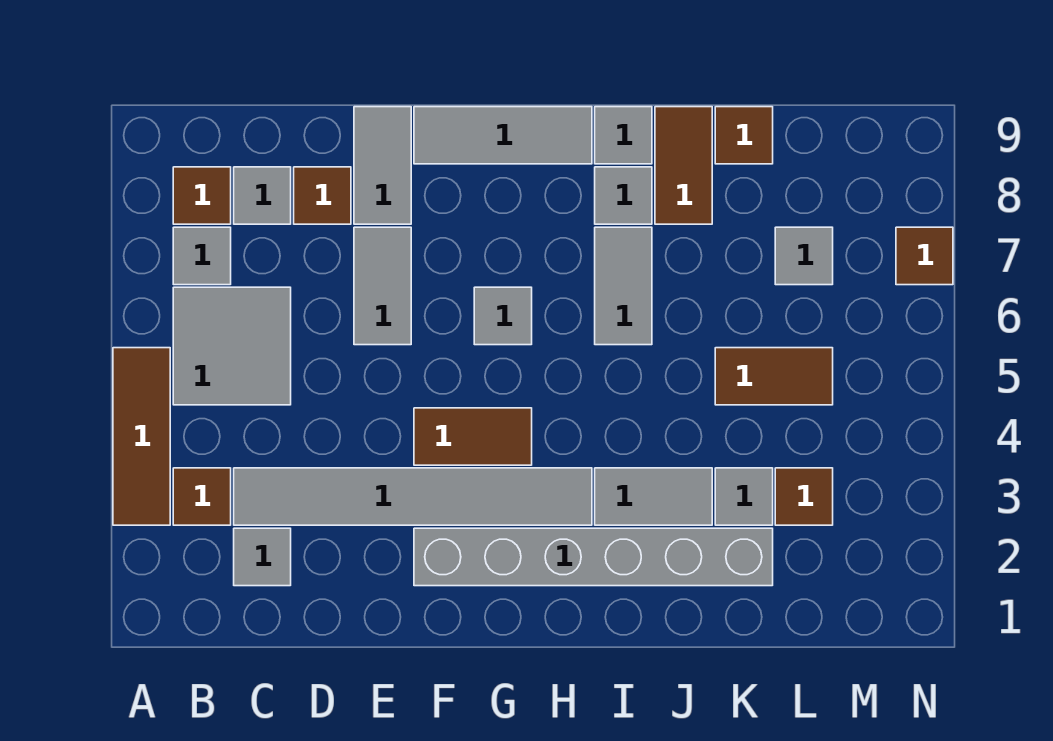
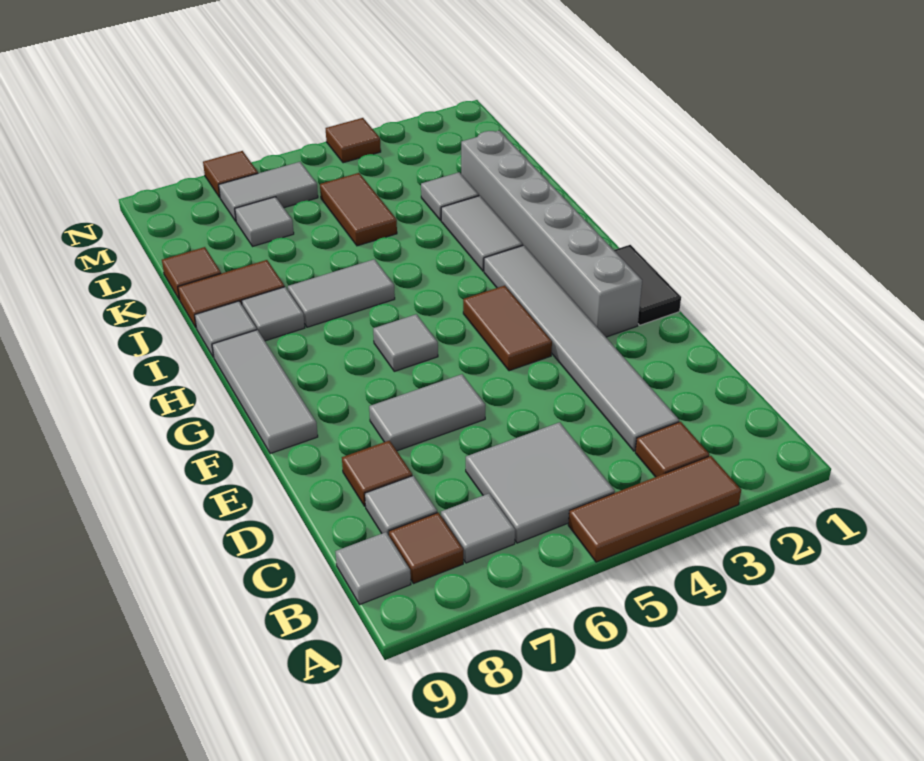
grey tile C2 level 1 -> grey tile B9 level 1
grey tile E8:E9 level 1 -> grey tile M6:M7 level 1
none -> black tile F1:G1 level 1
brown tile L3 level 1 -> brown tile N4 level 1

